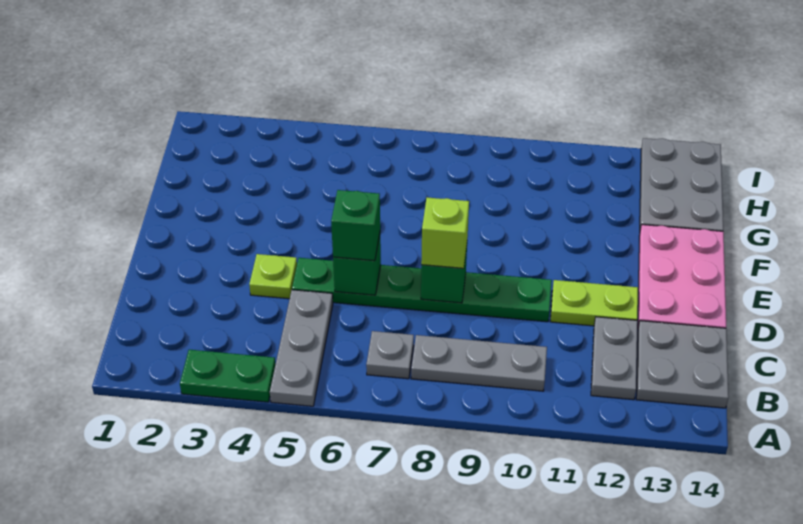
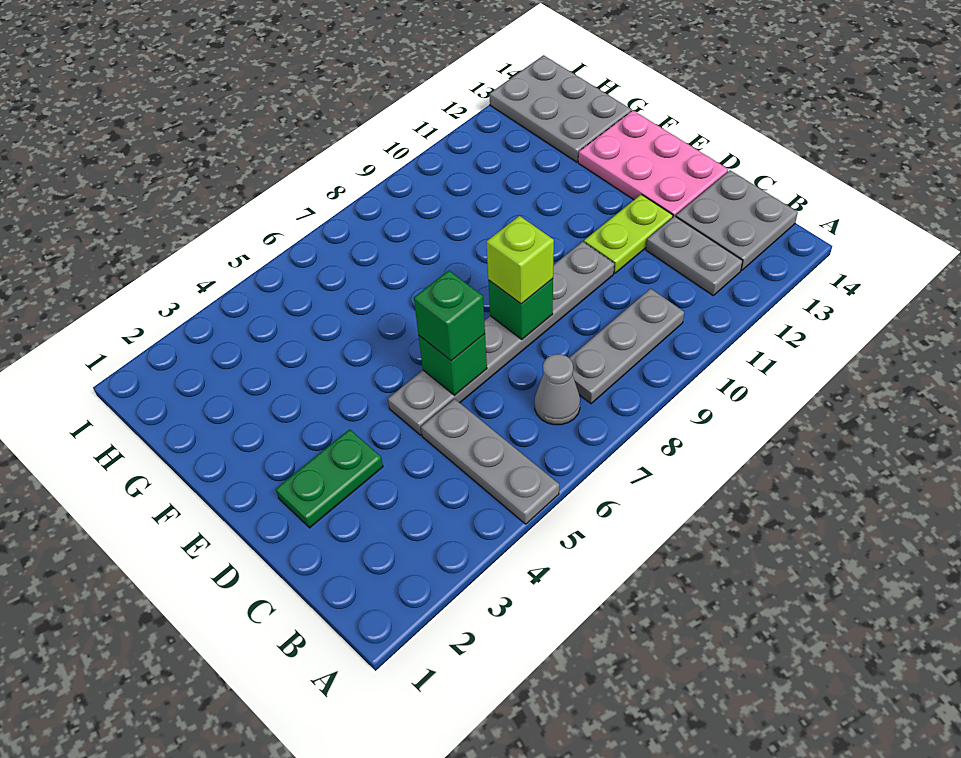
green plate A3:A4 level 1 -> green plate D2:D3 level 1
grey plate B7 level 1 -> grey cone B7 level 1
lime plate D4 level 1 -> none
green plate D5:D10 level 1 -> grey plate D5:D10 level 1

